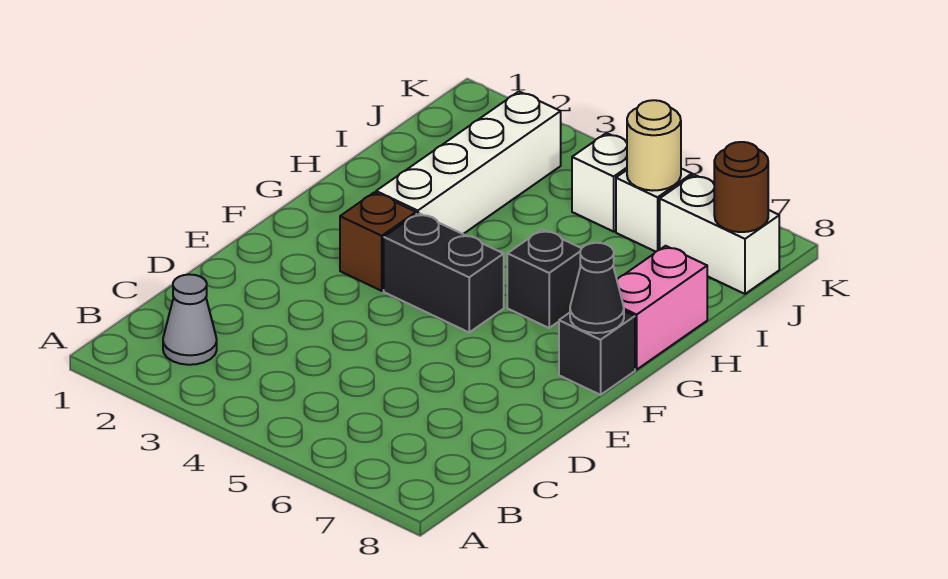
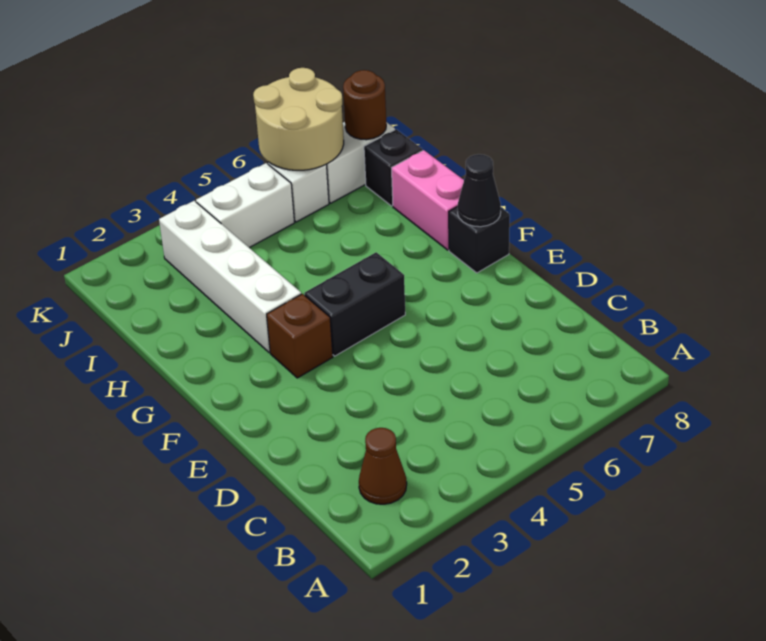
grey cone B2 level 1 -> brown cone B2 level 1
black brick G6 level 1 -> black brick I8 level 1
white brick J5 level 1 -> white brick J4:J5 level 1
tan round brick J6 level 2 -> tan round brick J6:K7 level 2

